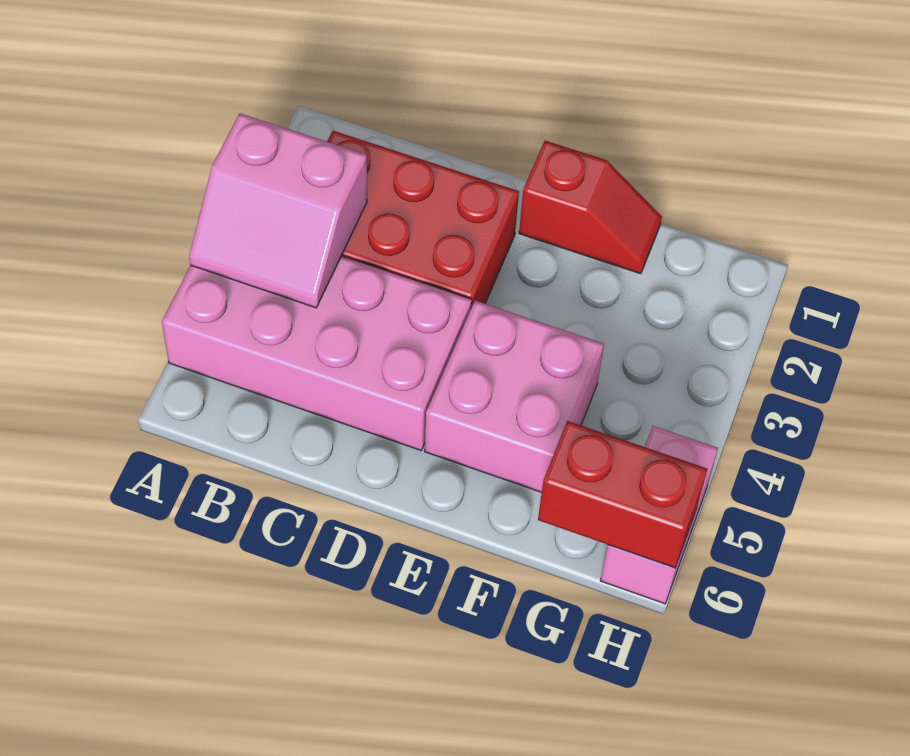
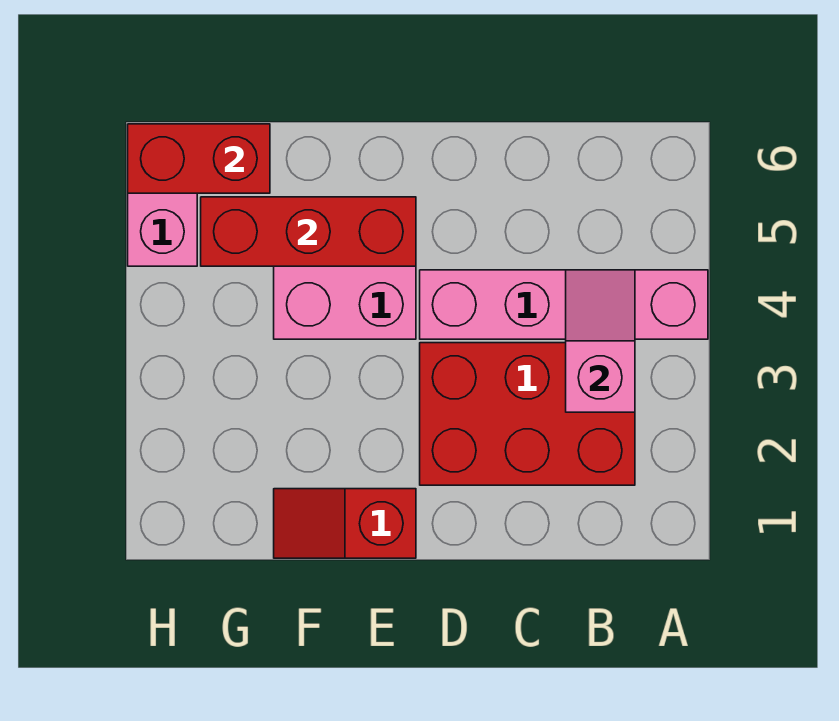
pink slope A3:B4 level 2 top 3 -> pink slope B3:B4 level 2 top 3
pink brick A4:D5 level 1 -> pink brick A4:D4 level 1
none -> red brick E5:G5 level 2

